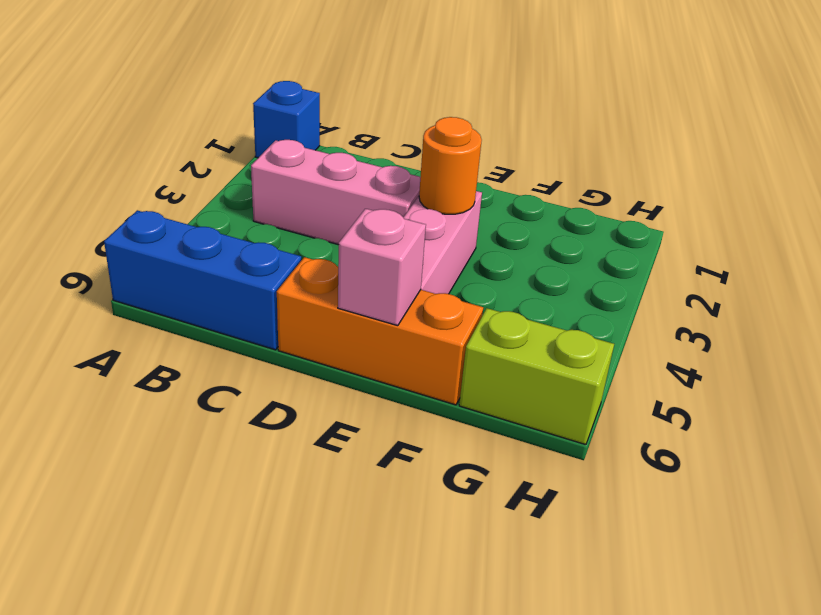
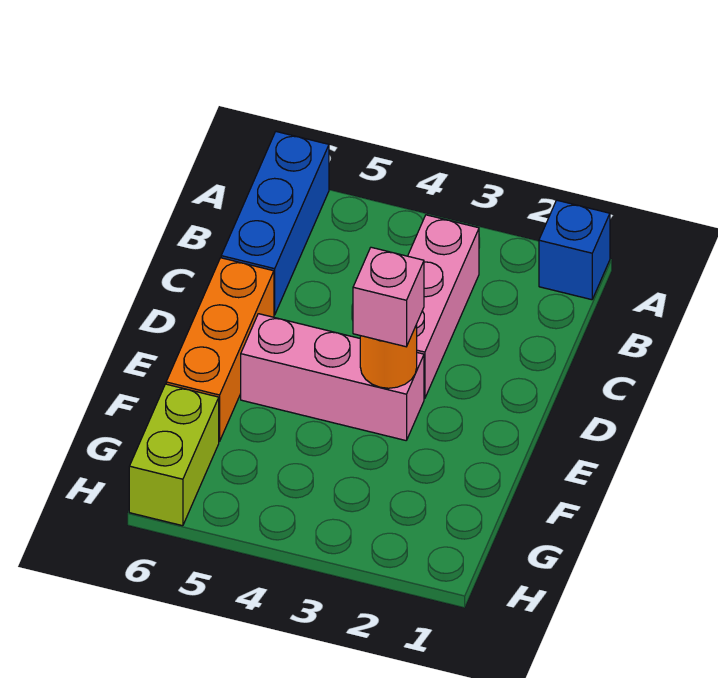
pink brick E6 level 2 -> pink brick E3 level 3

